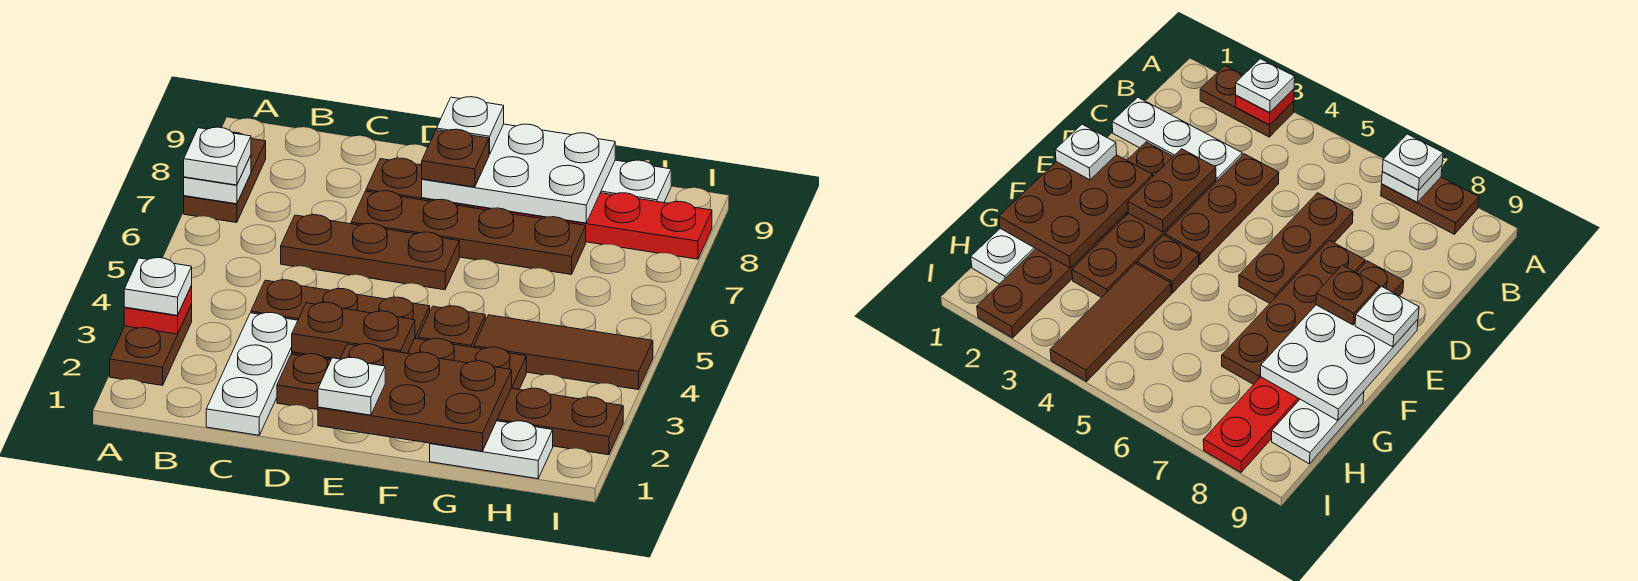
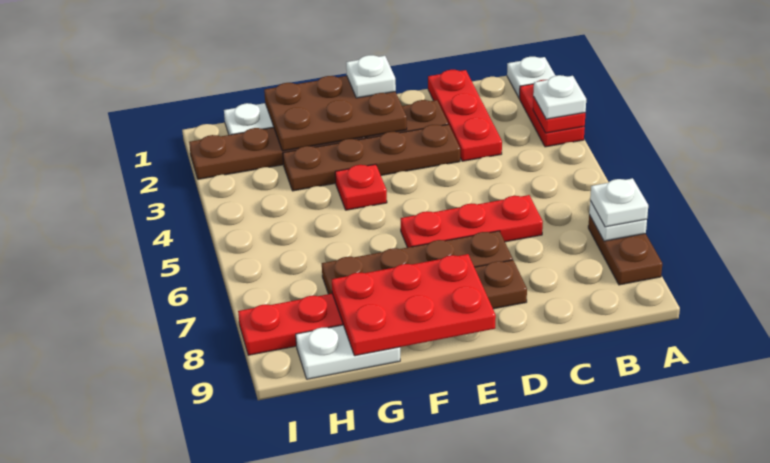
brown plate A2:A3 level 1 -> red plate A2:A3 level 1
white plate C1:C3 level 1 -> red plate C1:C3 level 1
brown plate C4:E4 level 1 -> none
brown plate C6:E6 level 1 -> red plate C6:E6 level 1
brown plate D3:E3 level 2 -> none
white plate E8:G9 level 2 -> red plate E8:G9 level 2
brown plate E8 level 3 -> none
white plate E9 level 3 -> white plate A1 level 1
brown plate F4 level 1 -> red plate F4 level 1
brown tile G4:I4 level 1 -> none

